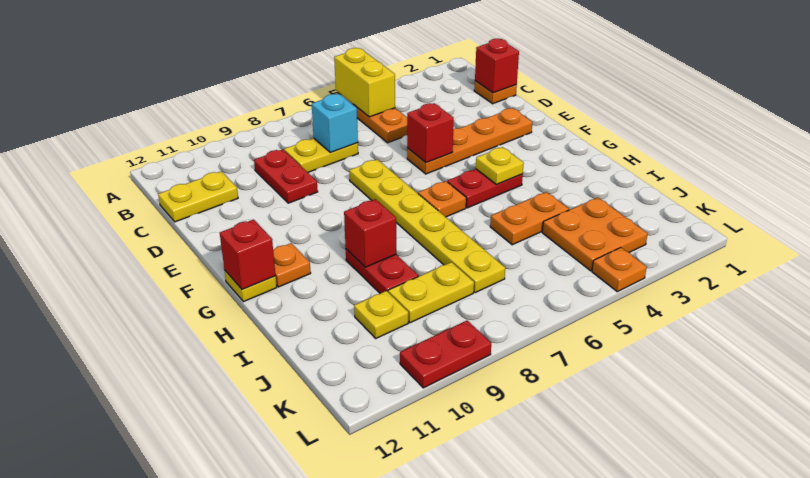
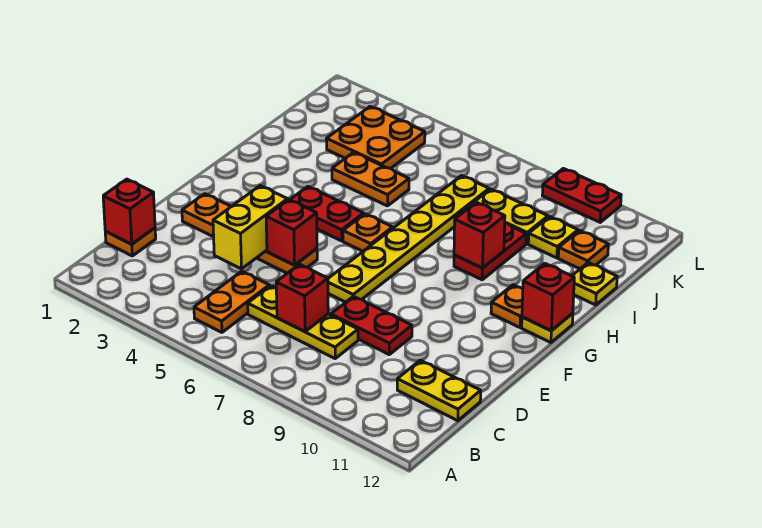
yellow brick A5:B5 level 2 -> yellow brick D4:E4 level 2
yellow plate C7:C8 level 1 -> yellow plate C6:C8 level 1
cyan brick C7 level 2 -> red brick C7 level 2
red plate C9:D9 level 1 -> red plate D8:D9 level 1
yellow plate G4 level 2 -> yellow plate I12 level 1
orange plate L4 level 1 -> orange plate J11 level 1

